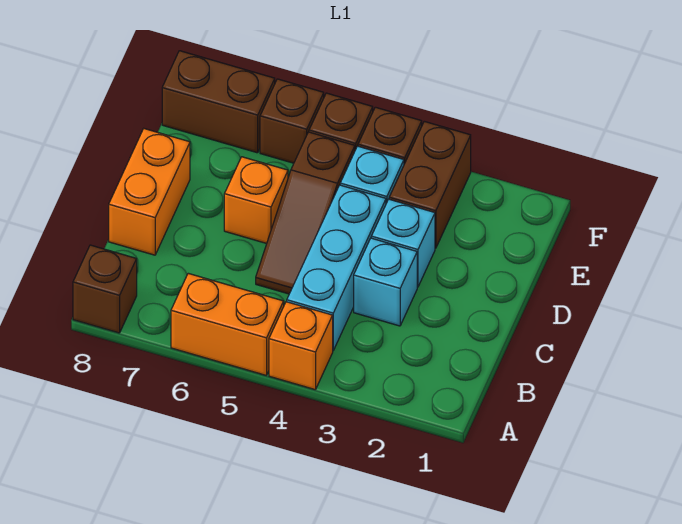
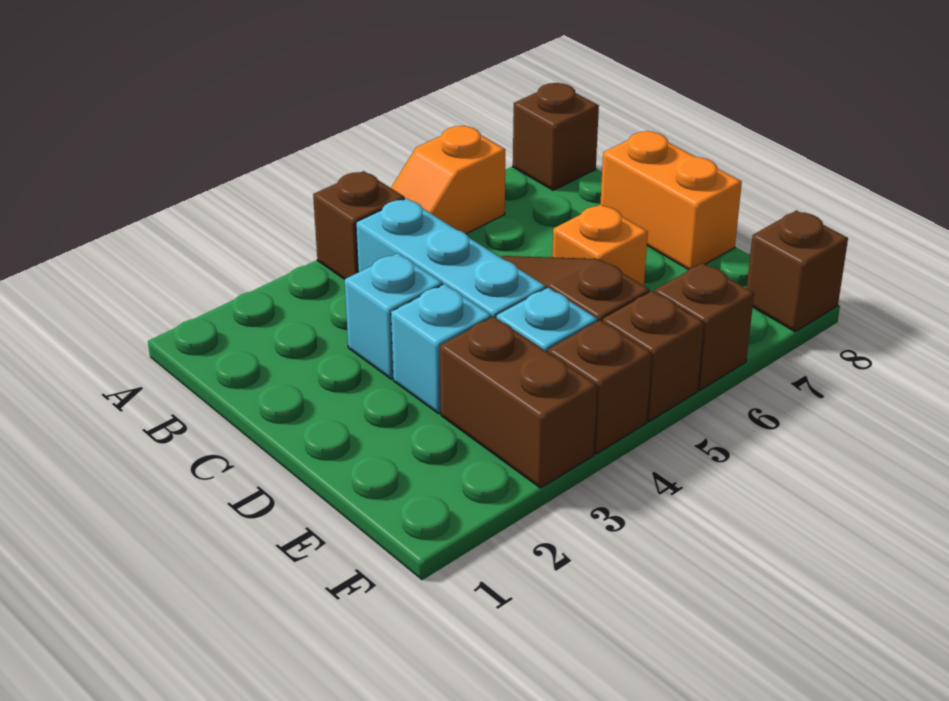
orange brick A4 level 1 -> brown brick A4 level 1
orange brick A5:A6 level 1 -> orange slope A5:A6 level 1 top 6
brown brick F7:F8 level 1 -> brown brick F8 level 1

